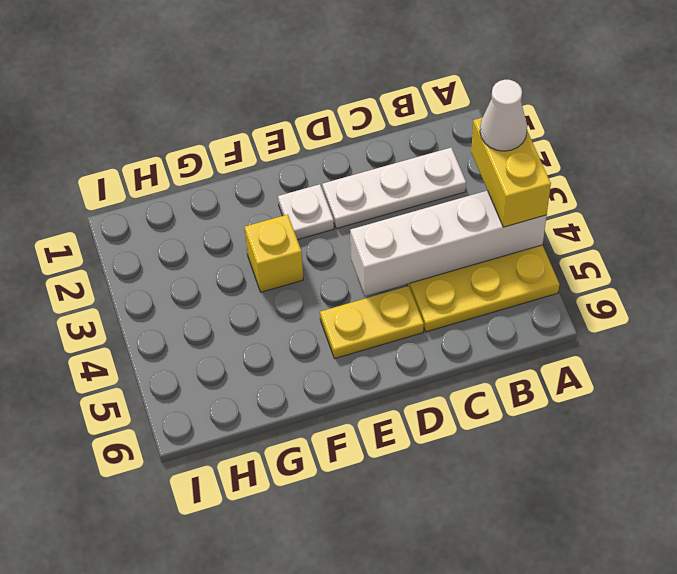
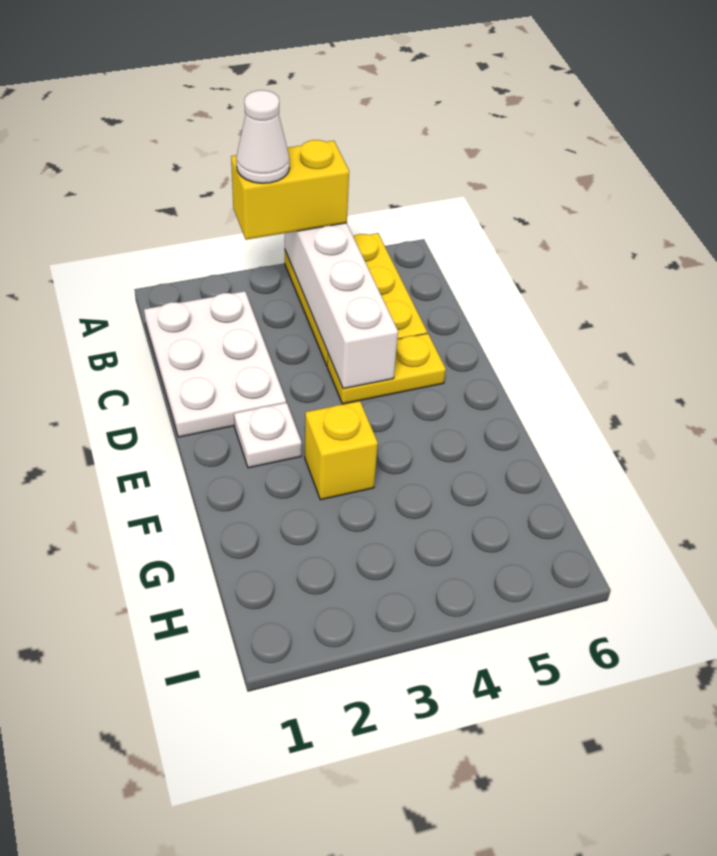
white plate B2:D2 level 1 -> white plate B1:D2 level 1
yellow plate D5:E5 level 1 -> yellow plate D4:D5 level 1

